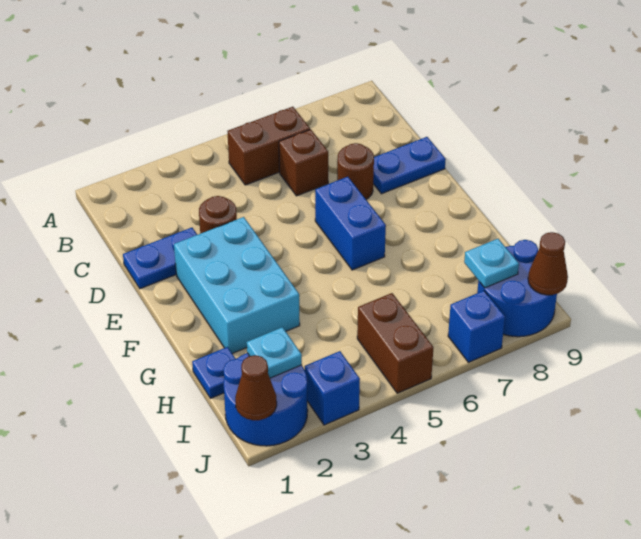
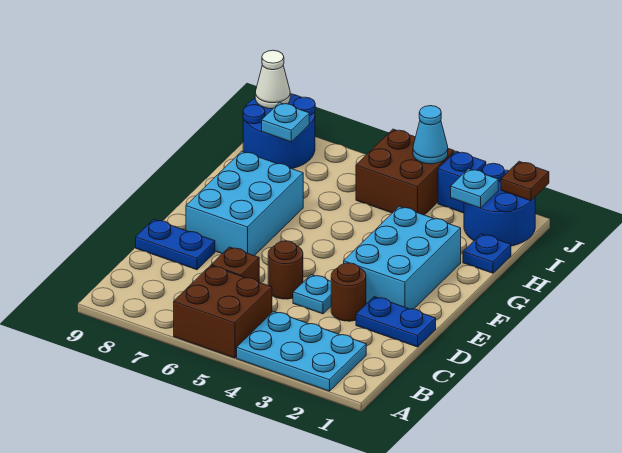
none -> cyan plate A2:B4 level 1
brown brick B5:B6 level 1 -> brown brick A5:B6 level 1
none -> cyan plate D4 level 1
brown round brick D7 level 1 -> brown round brick D5 level 1
blue brick E6:F6 level 1 -> none
none -> cyan brick E7:G8 level 1
brown brick I5:J5 level 1 -> brown brick I4:J5 level 1
brown cone J1 level 2 -> brown plate J1 level 2
none -> cyan cone J4 level 2
blue brick J7 level 1 -> none
brown cone J9 level 2 -> white cone J9 level 2

